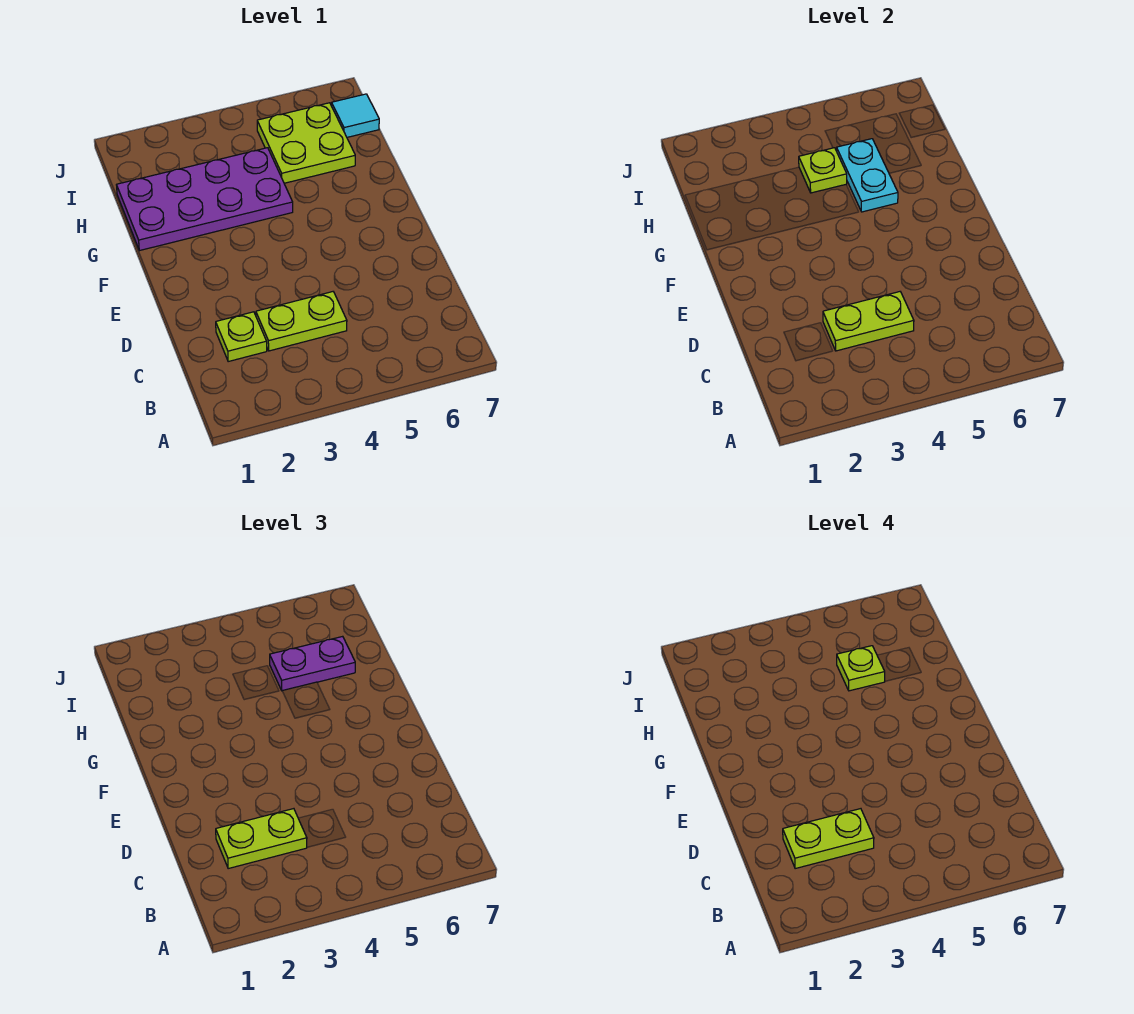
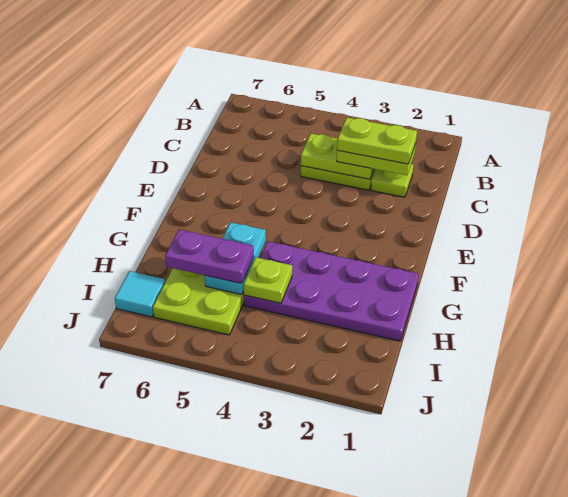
lime plate H5 level 4 -> none

